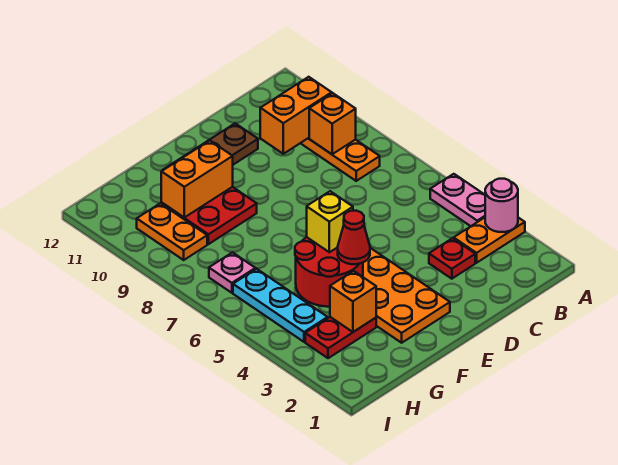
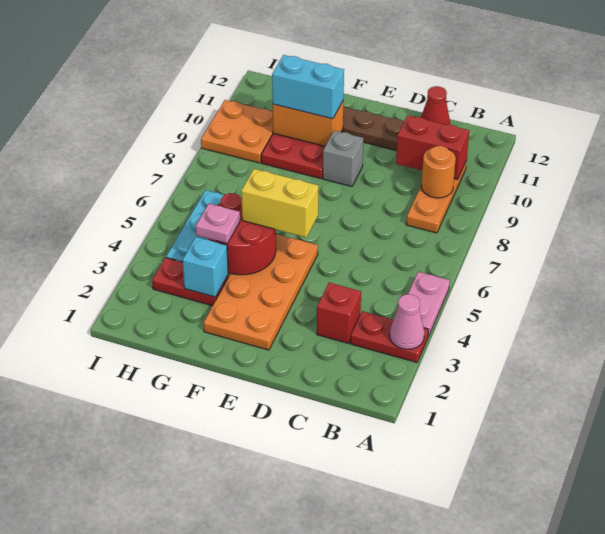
orange plate A3:B3 level 1 -> red plate A3:B3 level 1
pink round brick A3 level 2 -> pink cone A3 level 2
orange brick B9 level 2 -> orange round brick B9 level 2
orange brick B10:C10 level 2 -> red brick B10:C10 level 2
red plate C3 level 1 -> red brick C3 level 1
none -> grey brick E9 level 1
red cone F4 level 3 -> red cone C12 level 1
yellow brick F5 level 3 -> yellow brick E5:F5 level 3
none -> cyan brick F10:G10 level 3
orange brick G3 level 2 -> cyan brick G3 level 2
pink plate H7 level 1 -> pink plate G4 level 3
orange plate H9:H10 level 1 -> orange plate H9:I10 level 1

